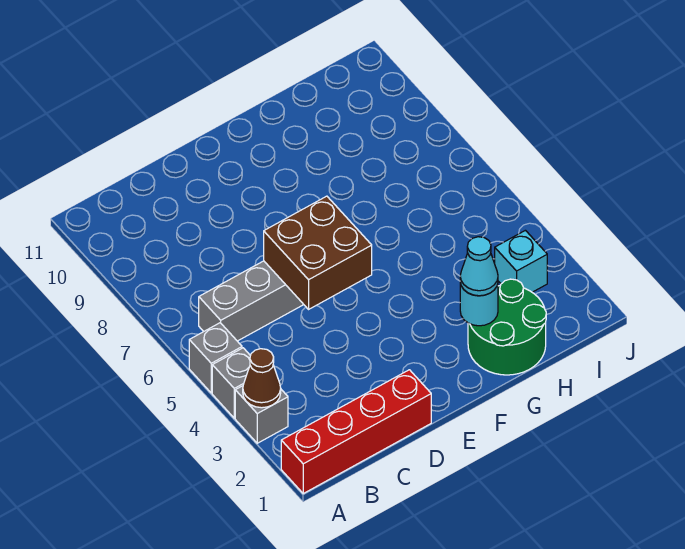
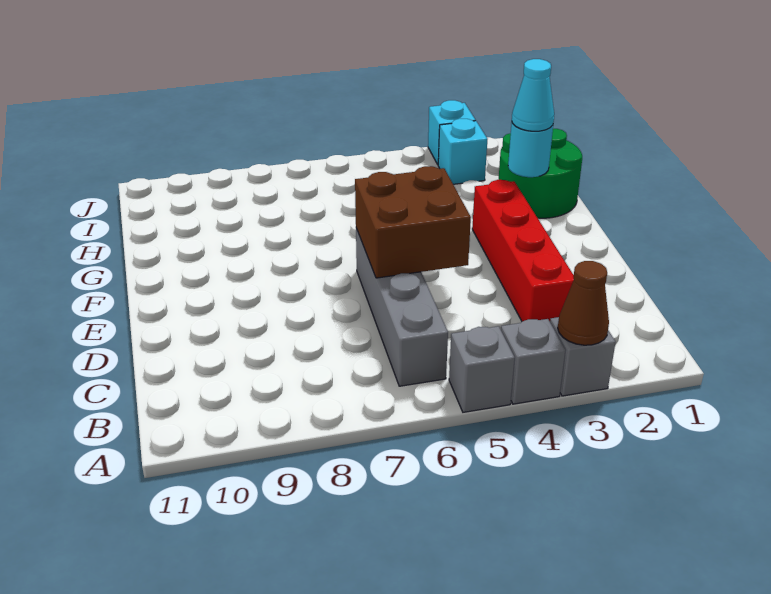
red brick A1:D1 level 1 -> red brick C3:F3 level 1
none -> cyan brick J3 level 1

